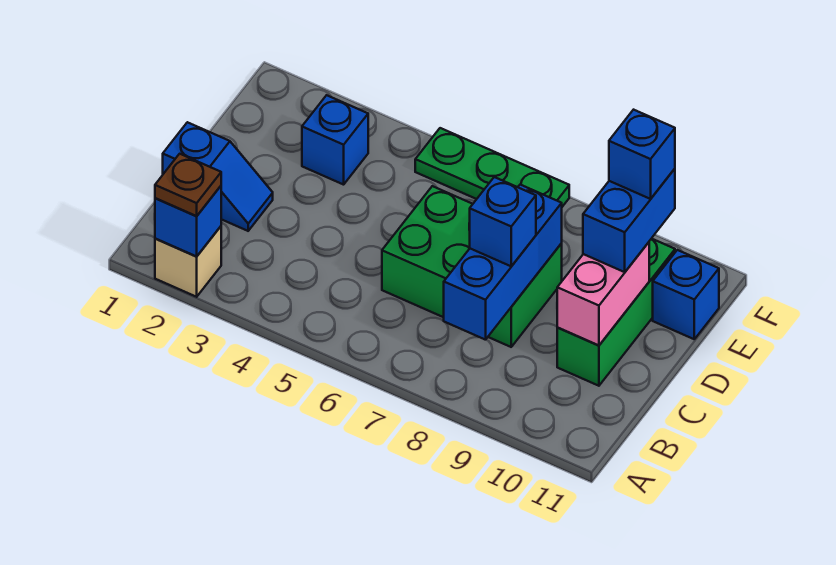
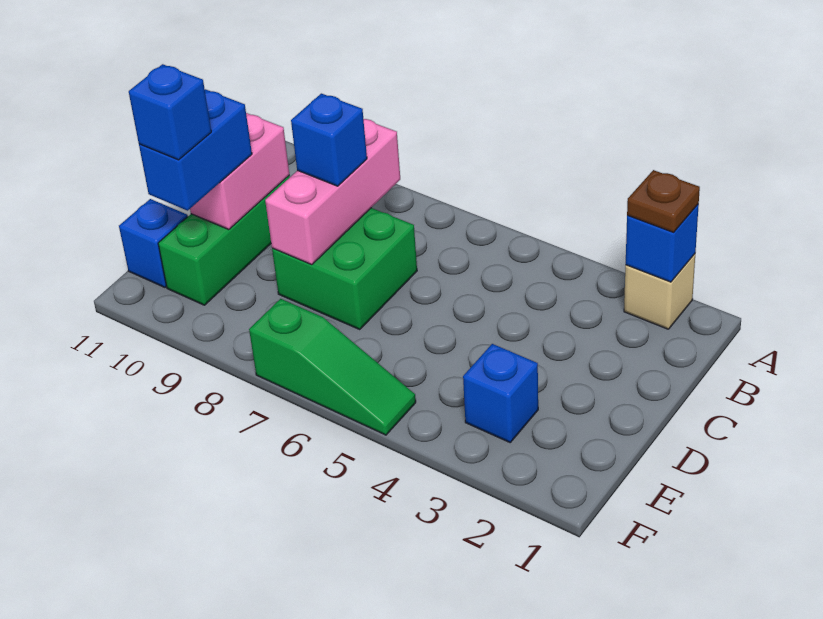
blue brick B8:D8 level 2 -> pink brick B8:D8 level 2
blue slope C1:C2 level 1 top 1 -> none
green brick C6:D8 level 1 -> green brick C7:D8 level 1
green plate F5:F7 level 1 -> green slope F5:F7 level 1 top 7

